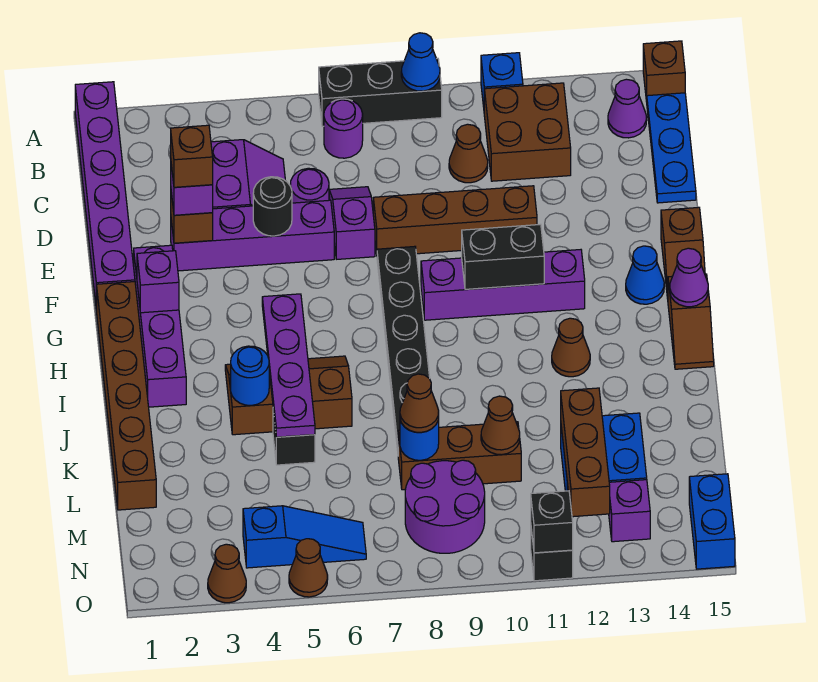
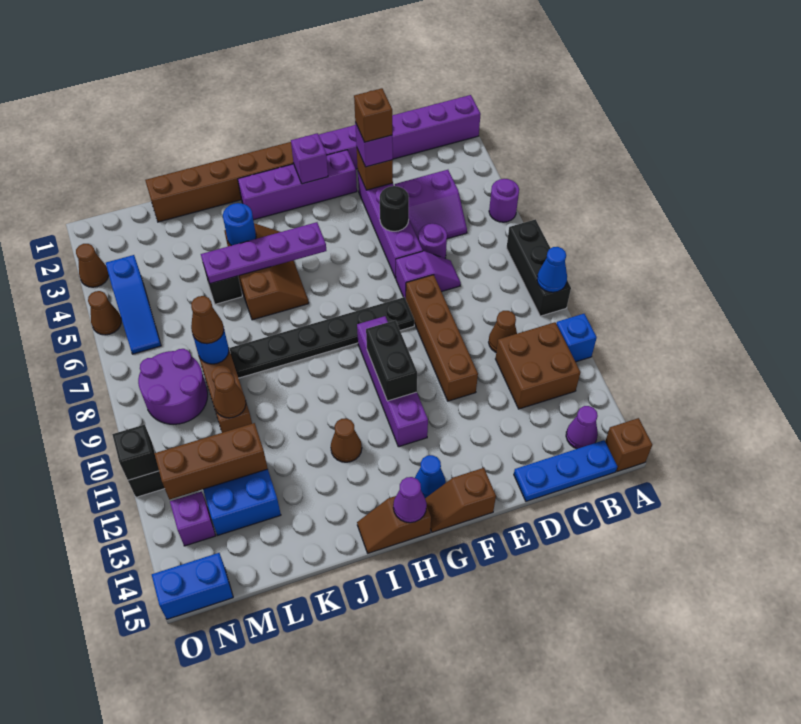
purple round brick B7 level 1 -> purple round brick A5 level 1

